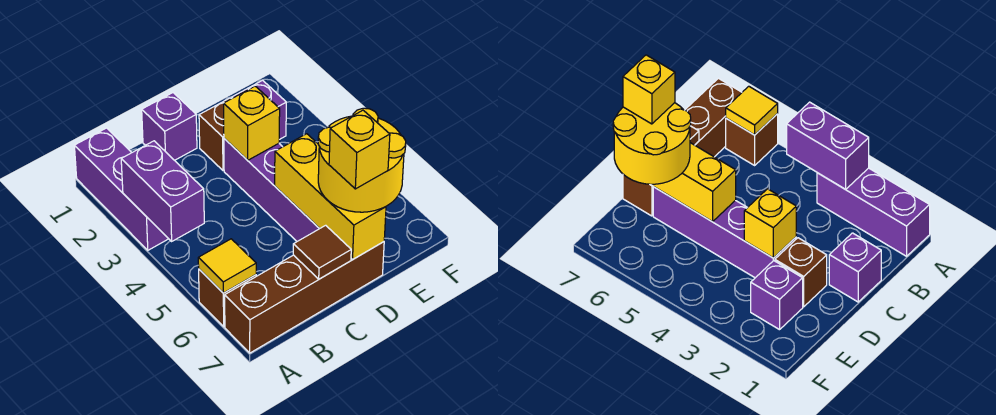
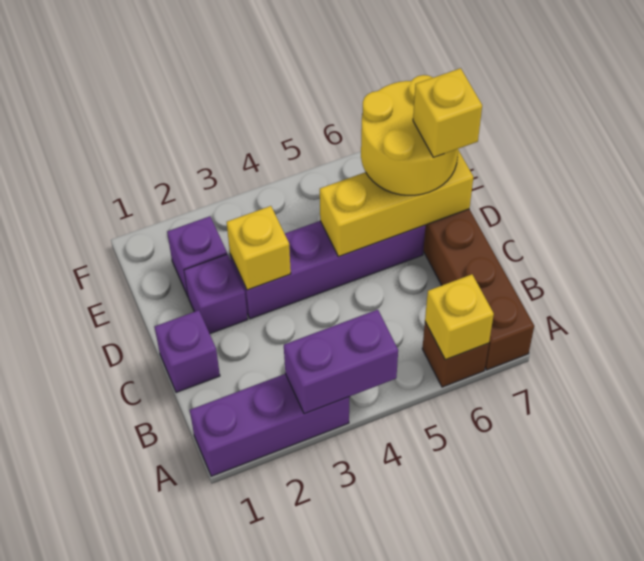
yellow tile A6 level 2 -> yellow brick A6 level 2
brown tile C7 level 2 -> none
brown brick D2 level 1 -> purple brick D2 level 1

